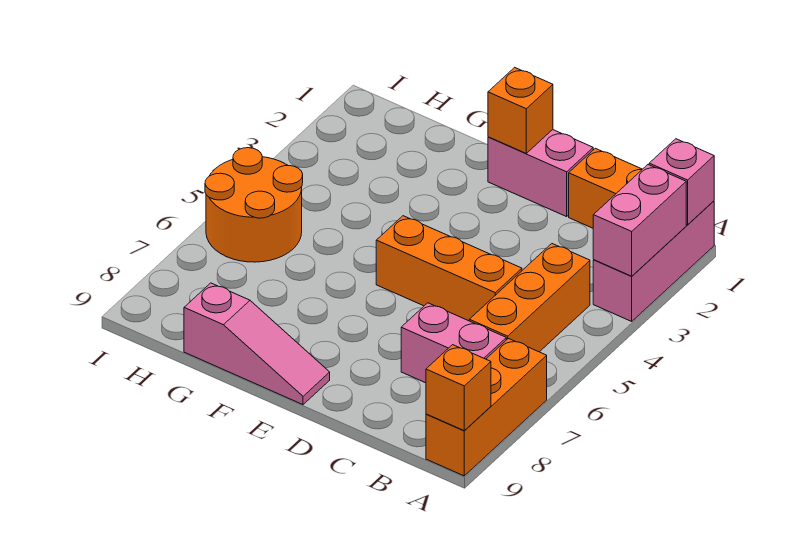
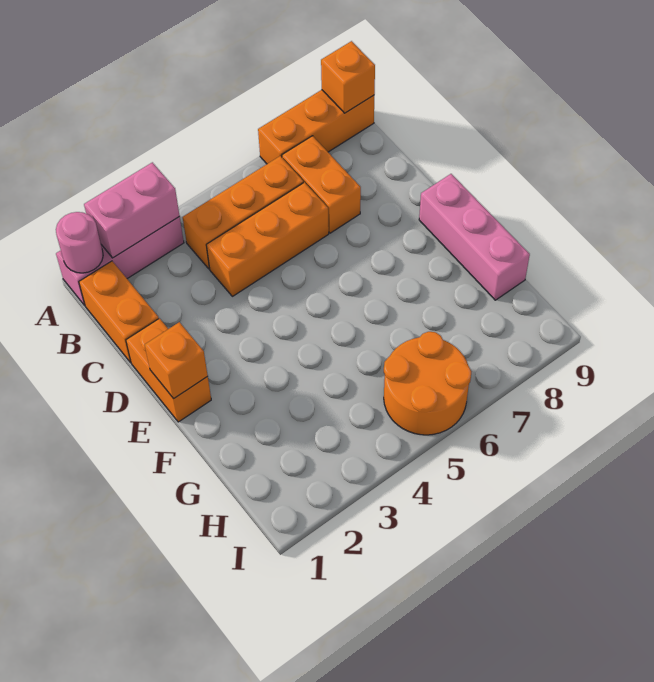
pink brick A1 level 2 -> pink round brick A1 level 2
pink brick B7:C7 level 1 -> orange brick B7:C7 level 1
orange brick C5:E5 level 1 -> orange brick C4:C6 level 1
pink brick D1:E1 level 1 -> orange brick D1:E1 level 1
pink slope E9:G9 level 1 top G -> pink brick E9:G9 level 1

